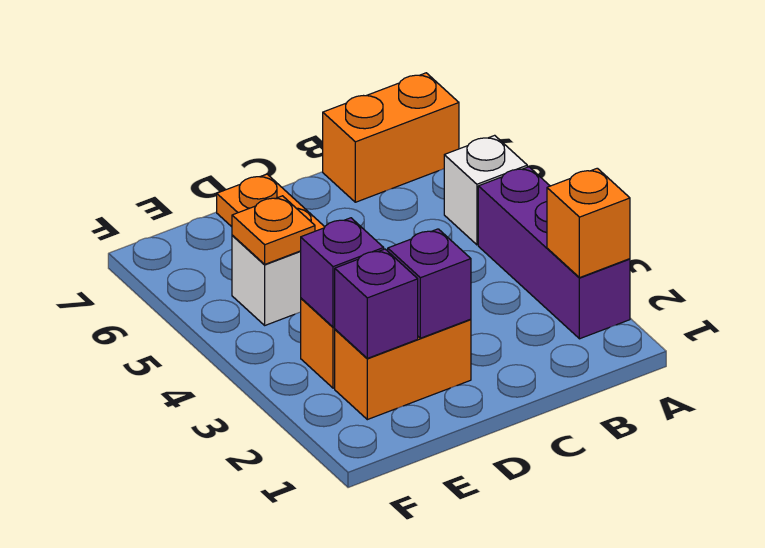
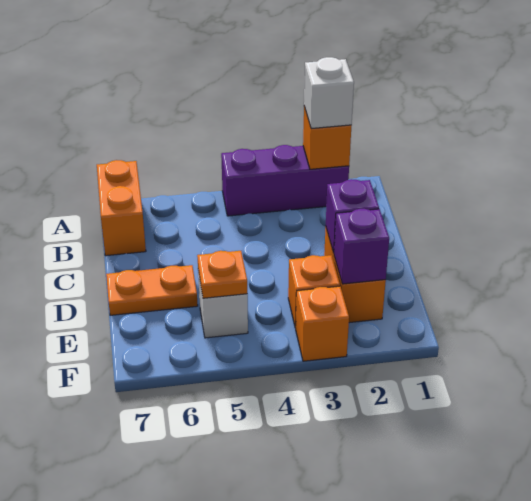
white brick A5 level 1 -> white brick A2 level 3
purple brick E3 level 2 -> none
none -> orange brick F3 level 1

